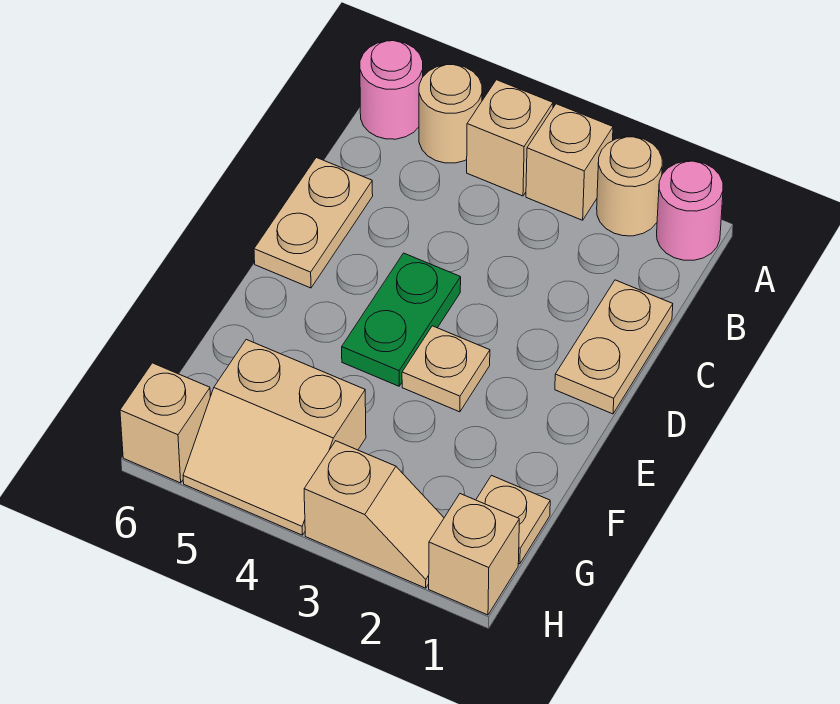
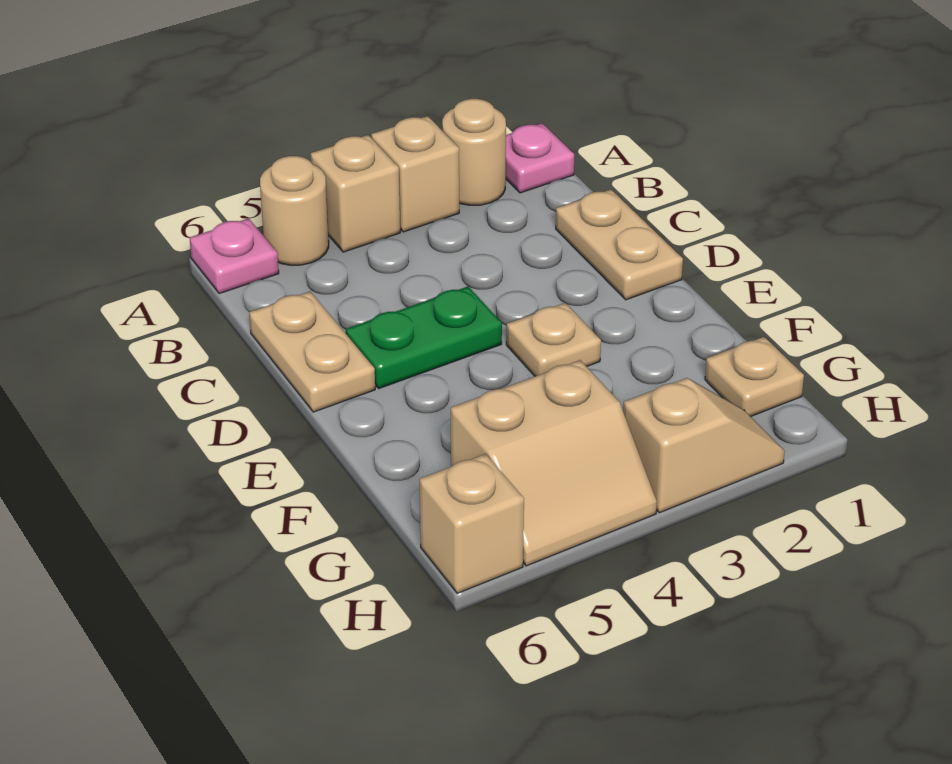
pink round brick A1 level 1 -> pink plate A1 level 1
pink round brick A6 level 1 -> pink plate A6 level 1
green plate D4:E4 level 1 -> green plate D4:D5 level 1
tan brick H1 level 1 -> none

